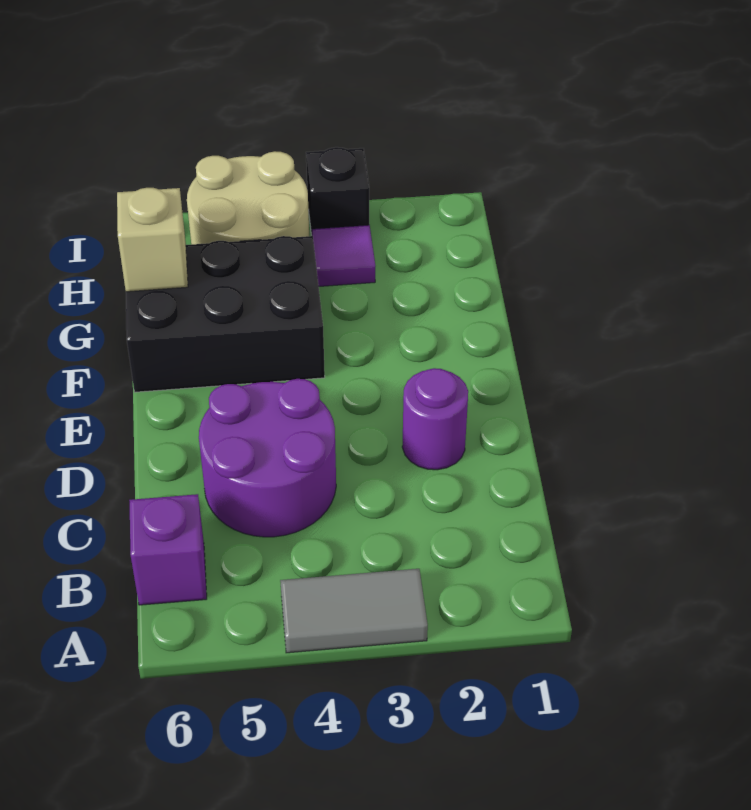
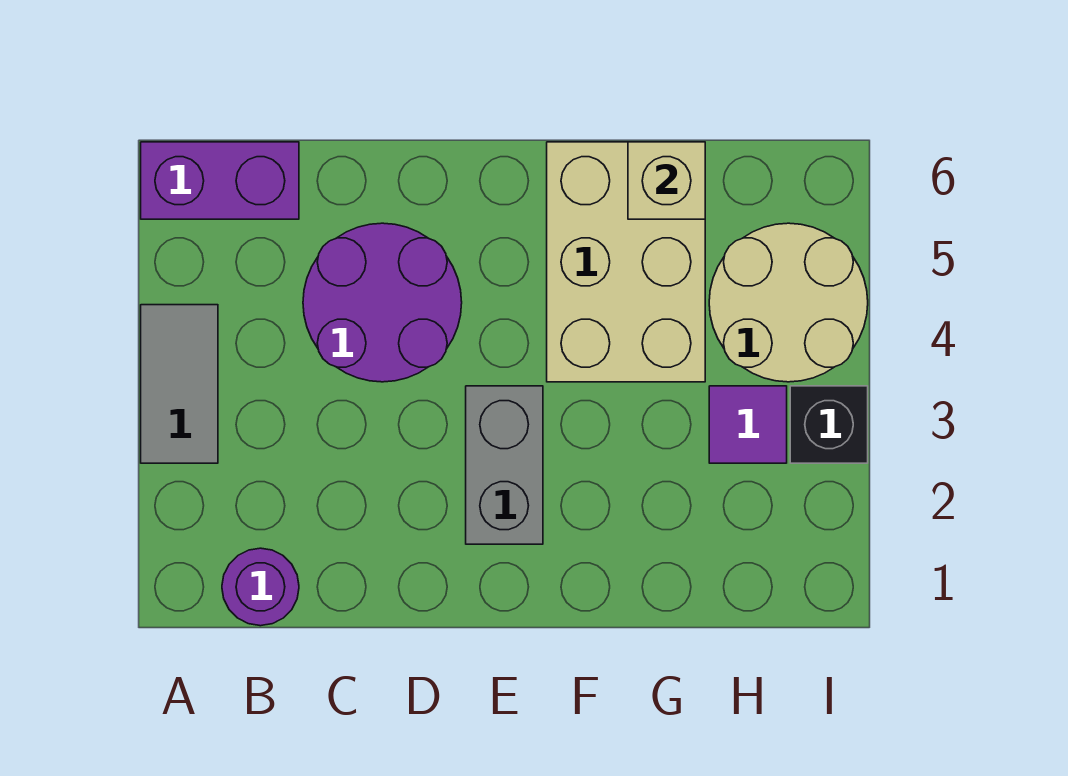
purple brick B6 level 1 -> purple brick A6:B6 level 1
purple round brick D2 level 1 -> purple round brick B1 level 1
none -> grey brick E2:E3 level 1
black brick F4:G6 level 1 -> tan brick F4:G6 level 1

